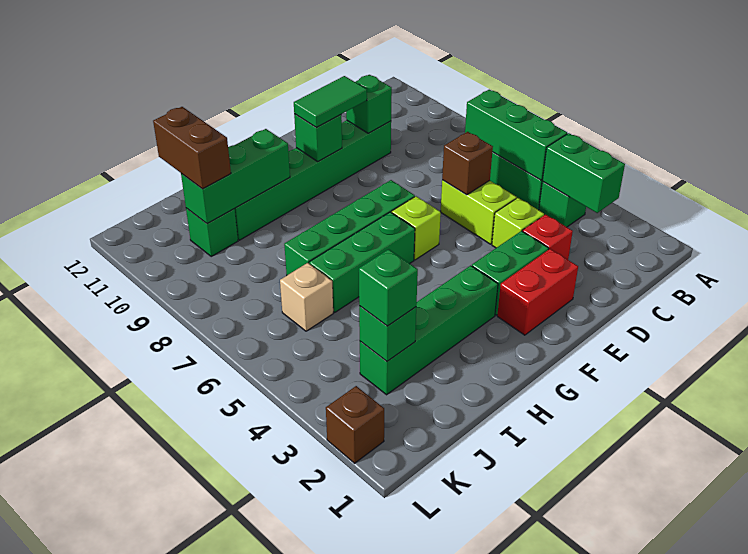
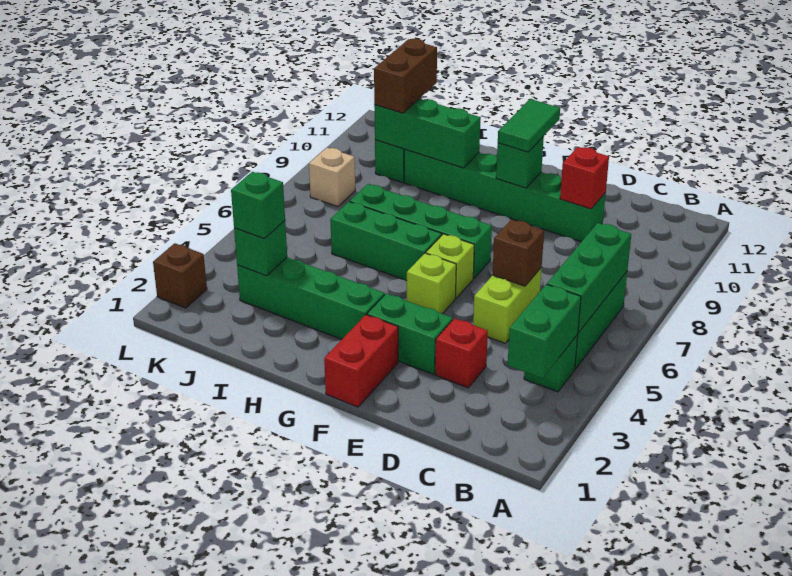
lime brick D4 level 1 -> lime brick F5 level 1
green brick D10 level 2 -> red brick D10 level 2
red brick E2:F2 level 1 -> red brick F1:F2 level 1
green tile E10:F10 level 3 -> green tile F10:F11 level 3
tan brick J6 level 1 -> tan brick K8 level 1

